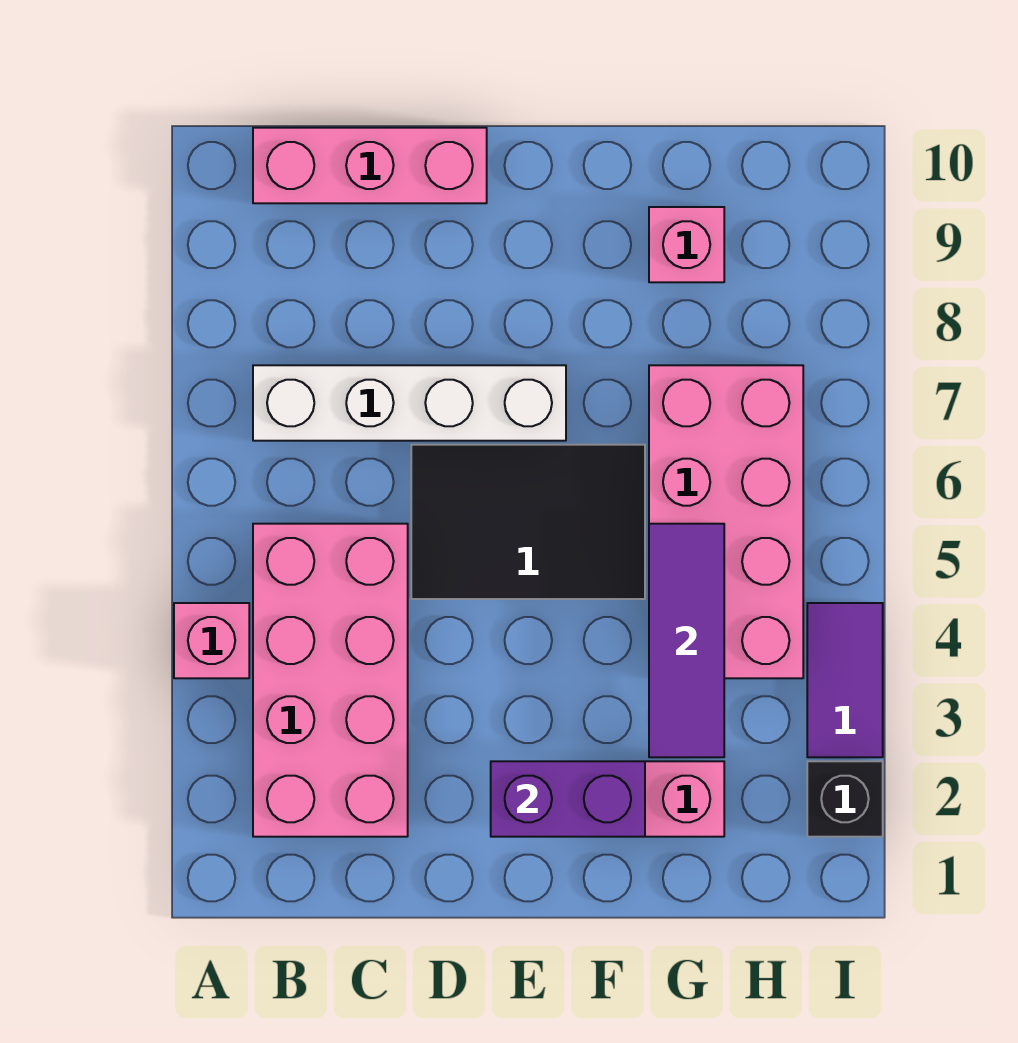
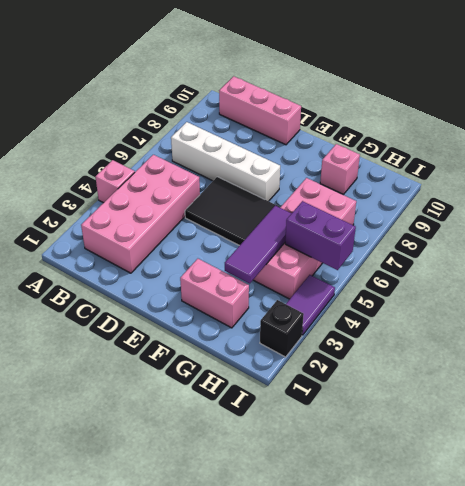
purple brick E2:F2 level 2 -> purple brick H5:I5 level 2

